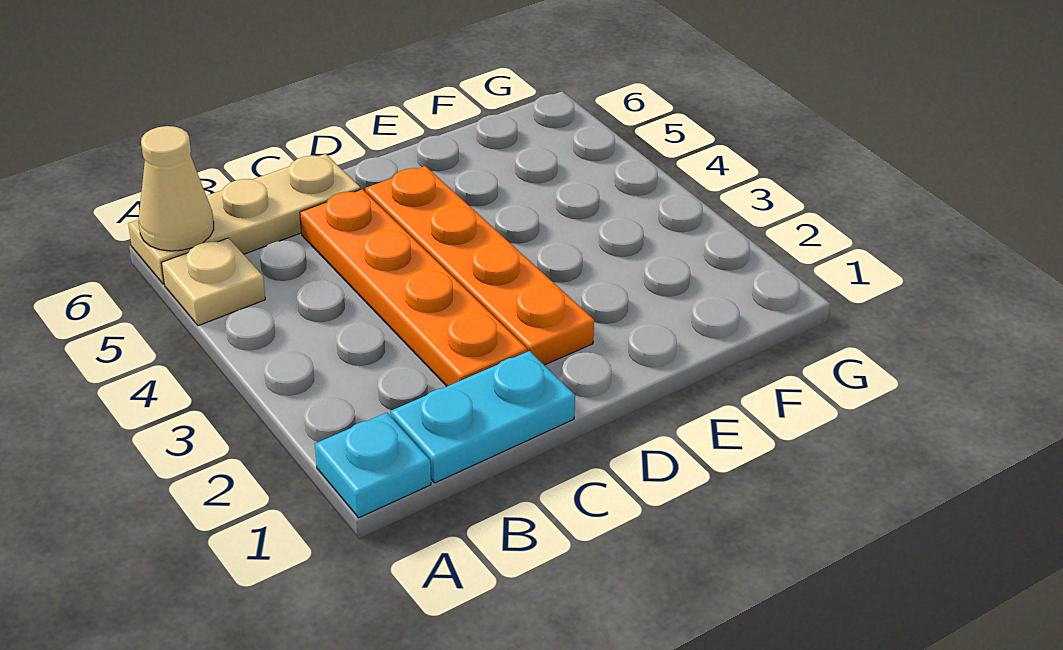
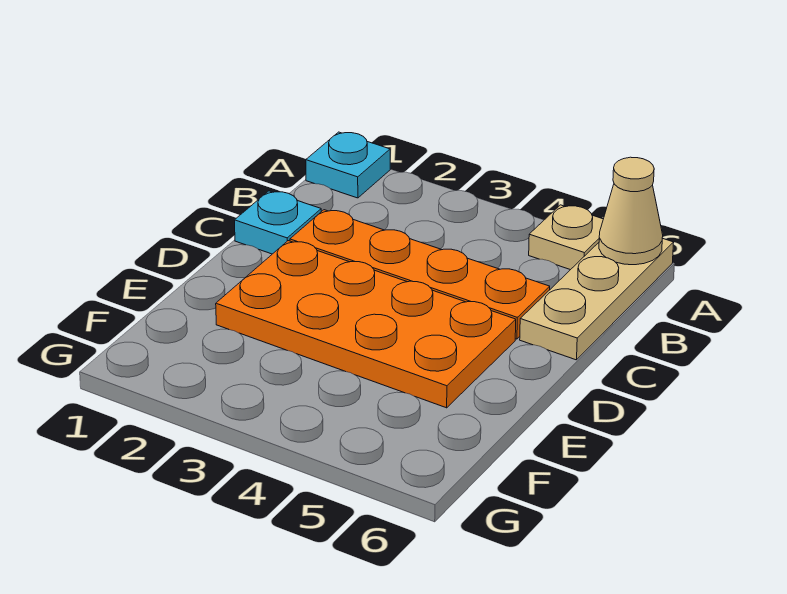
cyan plate B1:C1 level 1 -> cyan plate C1 level 1
orange plate D2:D5 level 1 -> orange plate D2:E5 level 1

